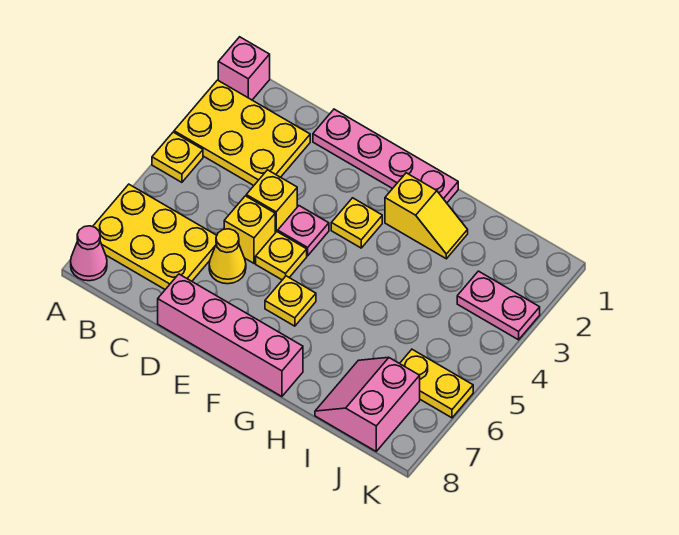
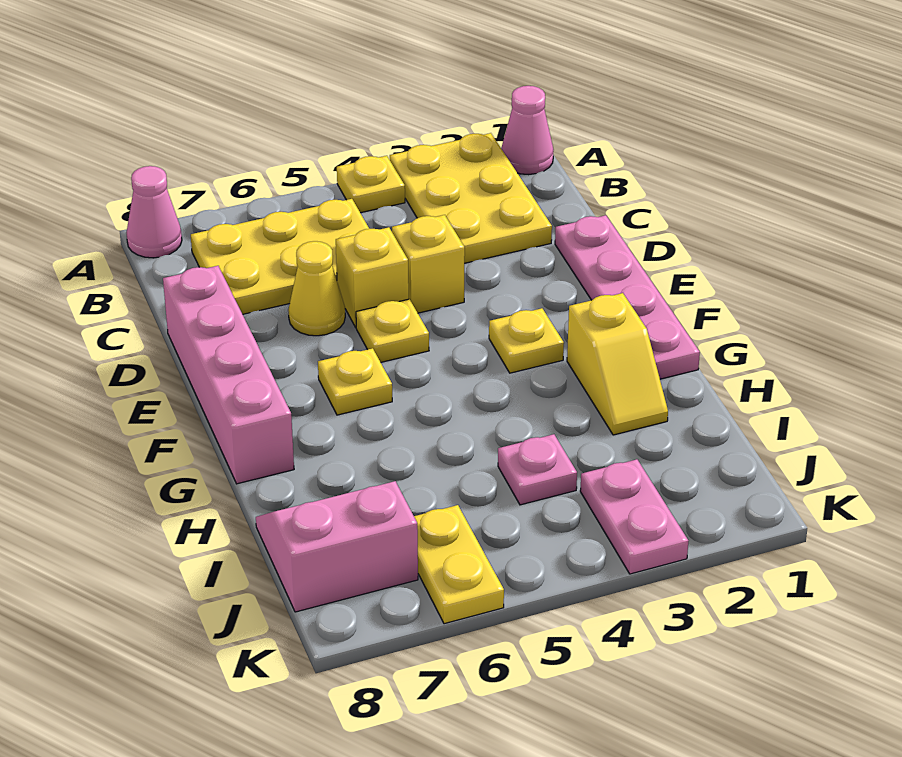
pink brick A1 level 1 -> pink cone A1 level 1
yellow plate A6:C7 level 1 -> yellow plate B5:C7 level 1
pink plate E4 level 1 -> pink plate I4 level 1

